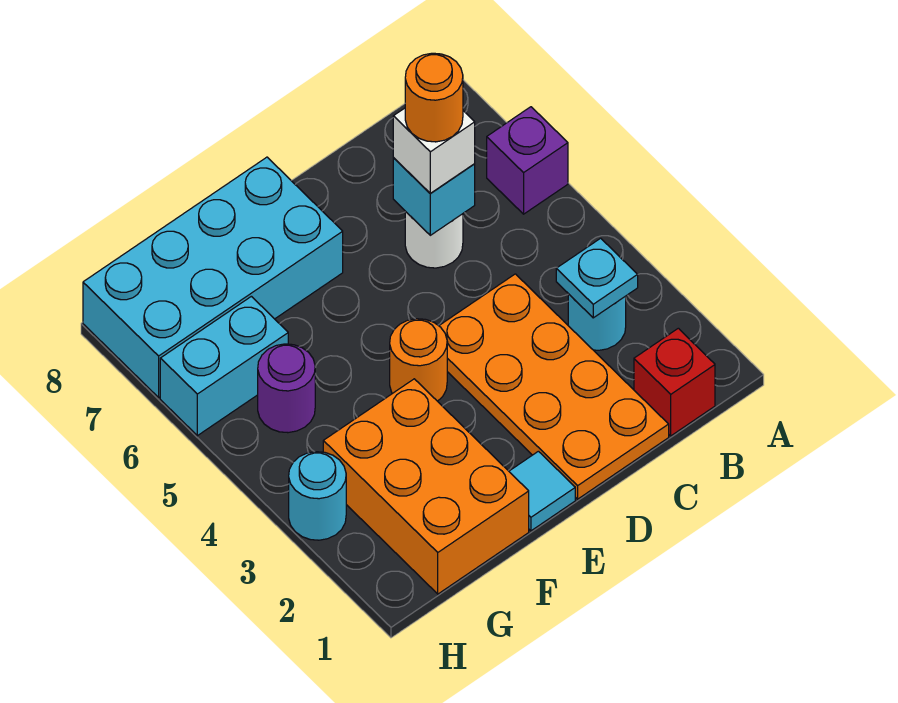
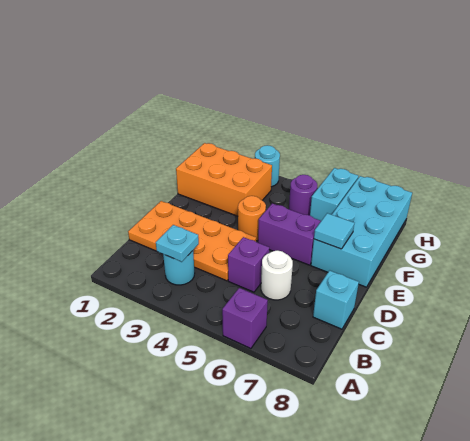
red brick B1 level 1 -> none
none -> purple brick C5 level 1
cyan brick C6 level 2 -> cyan brick C8 level 1
white brick C6 level 3 -> none
orange round brick C6 level 4 -> none
cyan tile E1 level 1 -> cyan tile E7 level 2
none -> purple brick E5:E6 level 1

